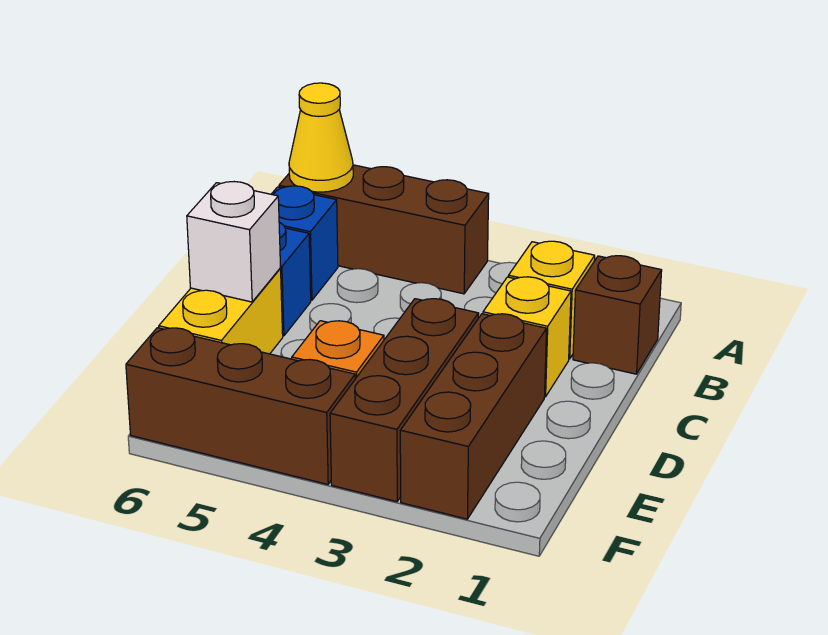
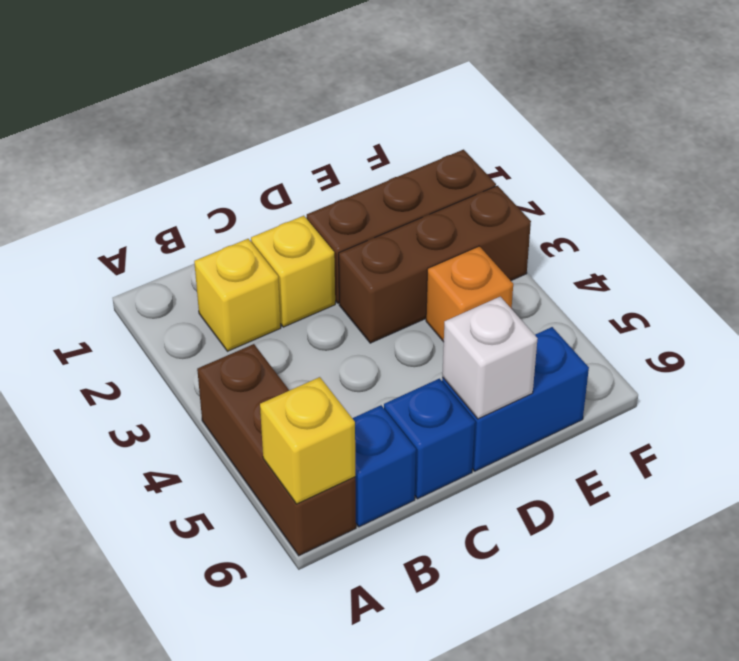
yellow cone A6 level 2 -> yellow brick A6 level 2
brown brick B1 level 1 -> none
yellow brick D6:E6 level 1 -> blue brick D6:E6 level 1
brown brick F4:F6 level 1 -> none

